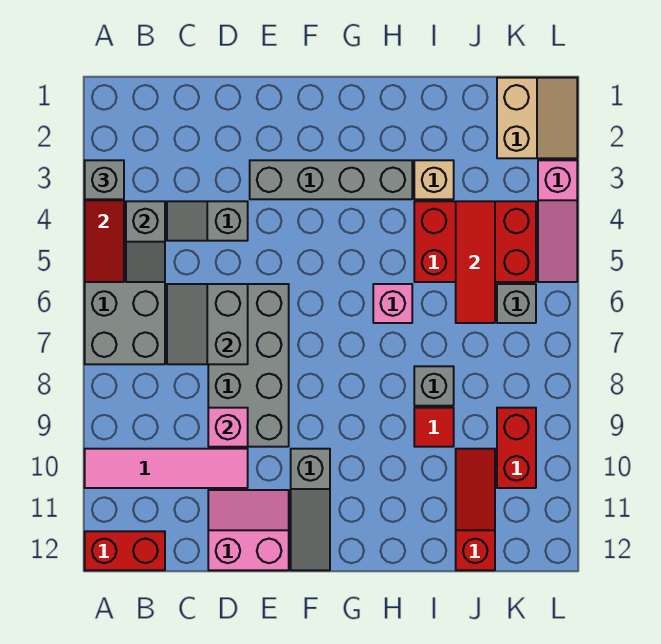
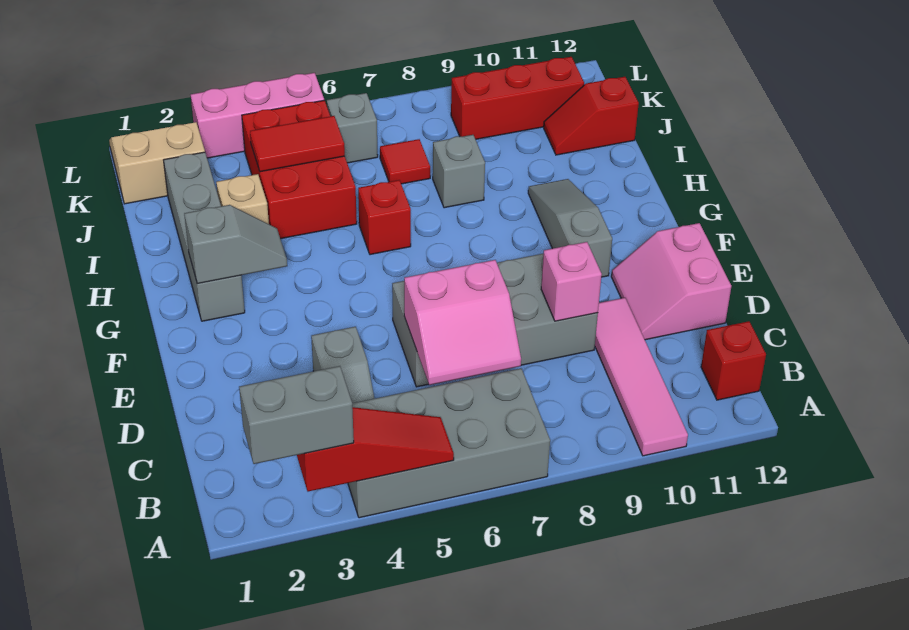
grey brick A3 level 3 -> grey brick A2:A3 level 3
red brick A12:B12 level 1 -> red brick B12 level 1
grey slope B4:B5 level 2 top 4 -> grey slope G2:G3 level 2 top 2
grey slope C6:D7 level 2 top D -> pink slope C6:D7 level 2 top D
grey brick E3:H3 level 1 -> grey brick G2:J2 level 1
grey slope F10:F12 level 1 top 10 -> grey slope F10:H10 level 1 top F
pink brick H6 level 1 -> red brick H6 level 1
red tile I9 level 1 -> red tile J7 level 1
red tile J4:J6 level 2 -> red tile J4:J5 level 2
red slope J10:J12 level 1 top 12 -> red slope J11:J12 level 1 top 12
red brick K9:K10 level 1 -> red brick K9:K11 level 1
pink slope L3:L5 level 1 top 3 -> pink brick L3:L5 level 1

